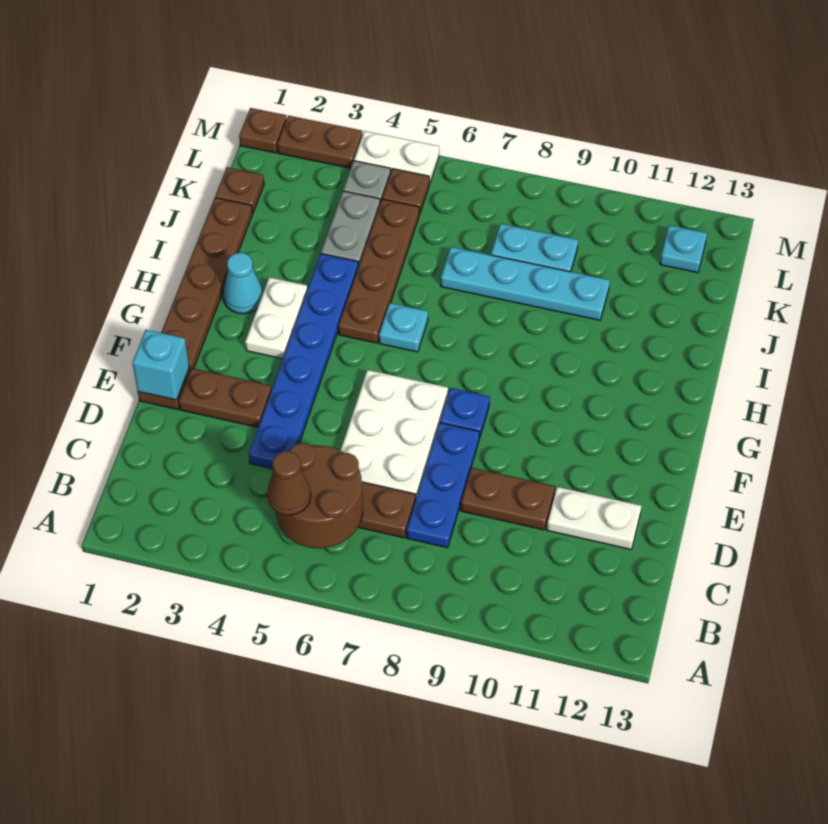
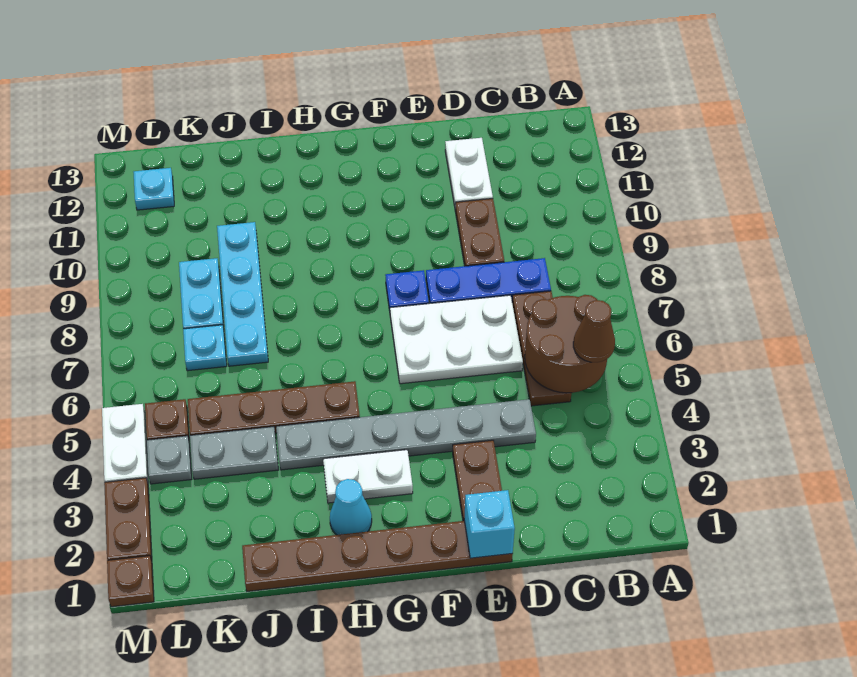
blue plate D4:I4 level 1 -> grey plate D4:I4 level 1
cyan plate H6 level 1 -> cyan plate K7 level 1
brown plate K1 level 1 -> none

